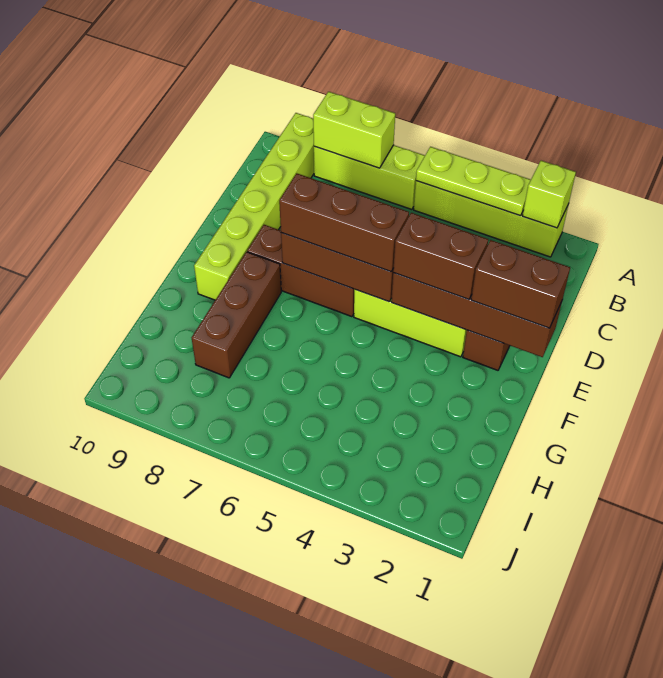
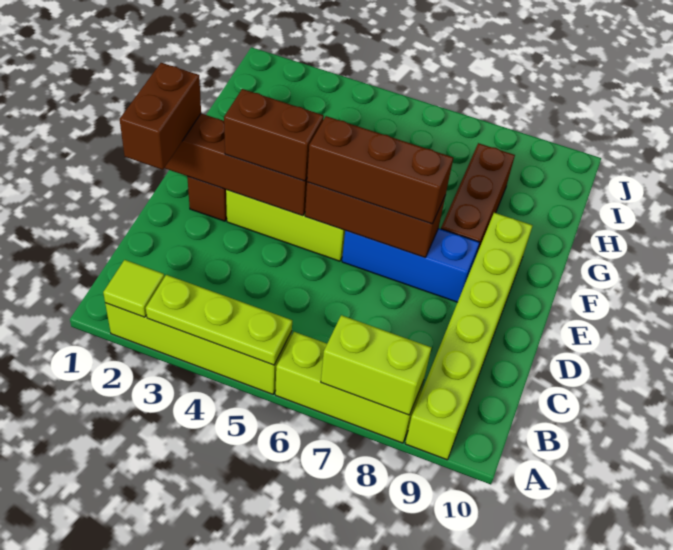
lime brick A2 level 2 -> lime tile A2 level 2
brown brick E1:E2 level 3 -> brown brick D1:E1 level 3
brown brick E6:E8 level 1 -> blue brick E6:E8 level 1

